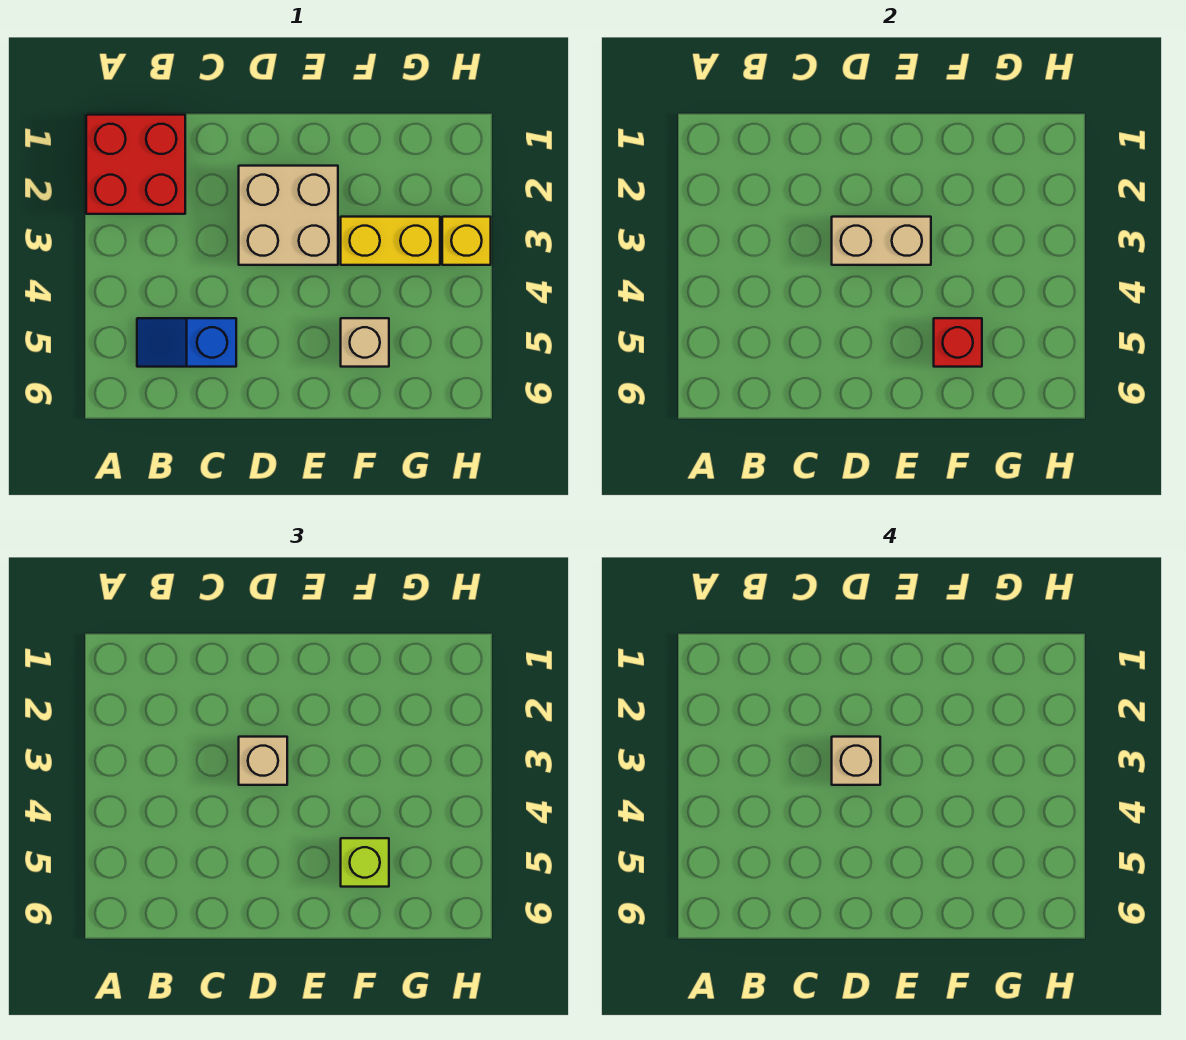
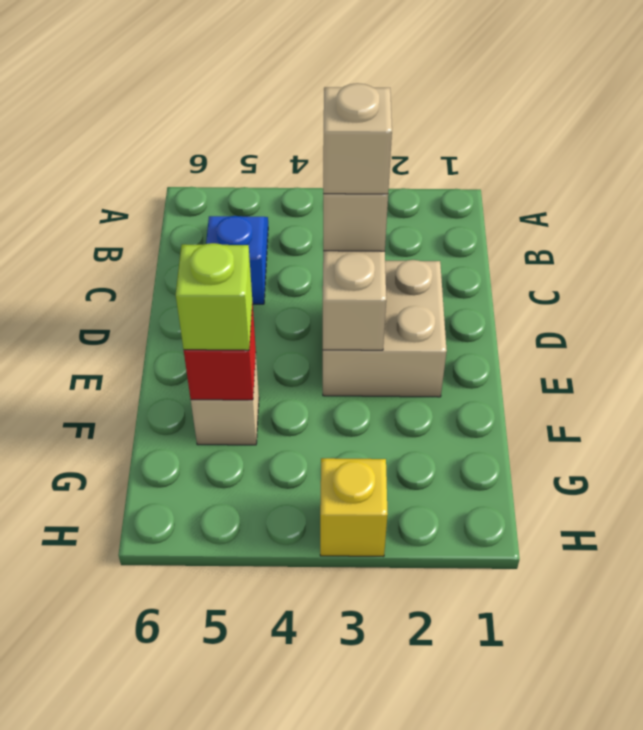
red brick A1:B2 level 1 -> none
yellow brick F3:G3 level 1 -> none

